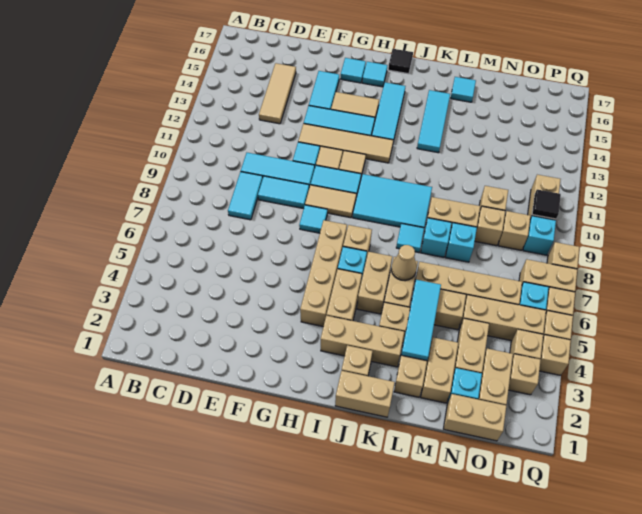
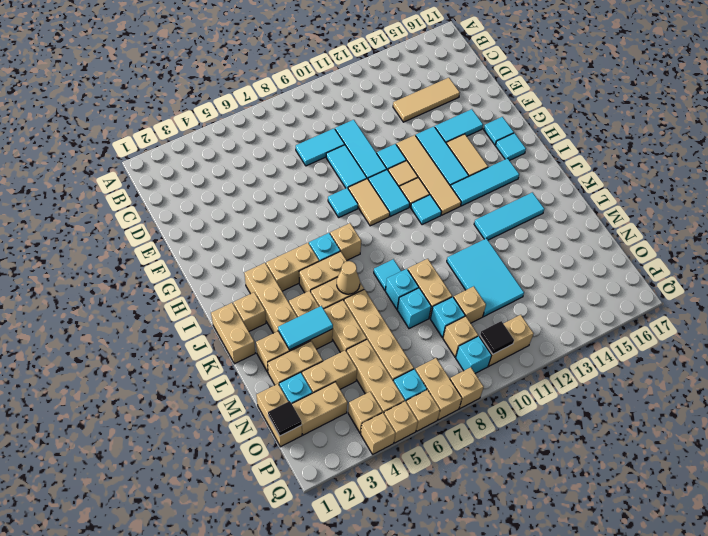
tan brick H4:H7 level 1 -> none
cyan tile I9:K10 level 1 -> cyan tile L11:N12 level 1
black tile I17 level 1 -> black tile O1 level 2
cyan tile L3:L5 level 2 -> cyan tile L3:L4 level 2
cyan tile L16 level 1 -> cyan tile I11 level 1
tan brick N9 level 1 -> cyan brick N9 level 1
tan brick P3 level 1 -> none

